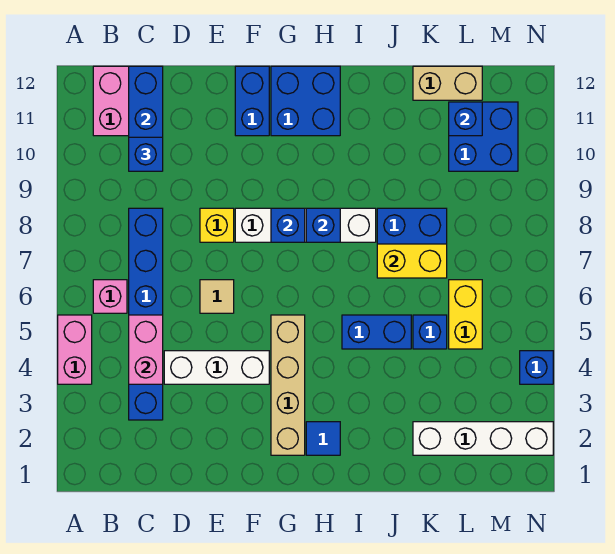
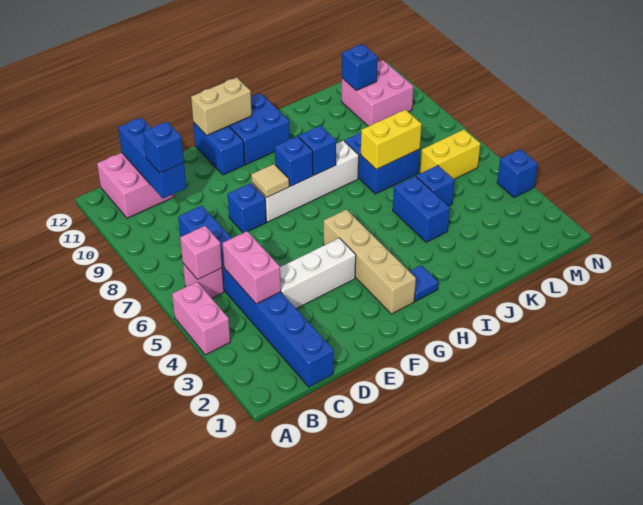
none -> pink brick B6 level 2
blue brick C3:C8 level 1 -> blue brick C1:C8 level 1
tan tile E6 level 1 -> tan tile F8 level 2
yellow brick E8 level 1 -> blue brick E8 level 1
blue brick I5:J5 level 1 -> blue brick J4:J5 level 1
white brick K2:N2 level 1 -> none
tan brick K12:L12 level 1 -> tan brick F12:G12 level 2
yellow brick L5:L6 level 1 -> yellow brick L6:M6 level 1
blue brick L10:M11 level 1 -> pink brick L10:M11 level 1

